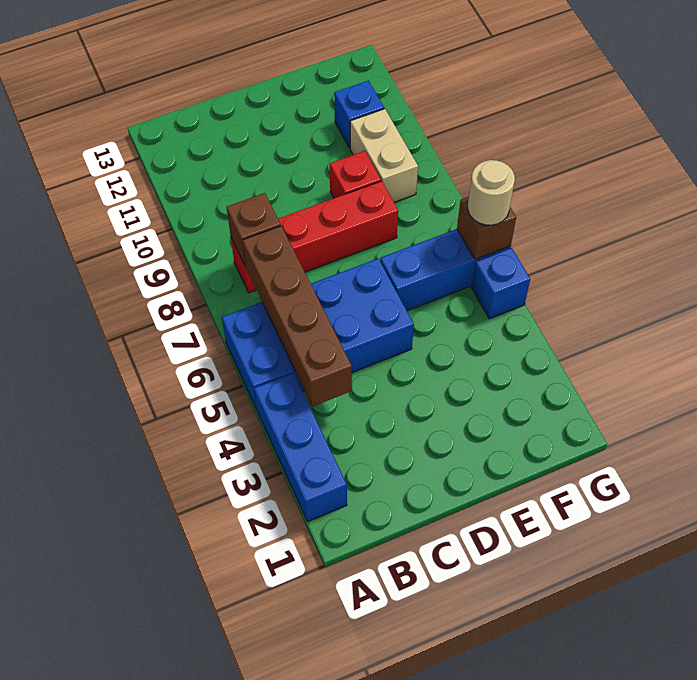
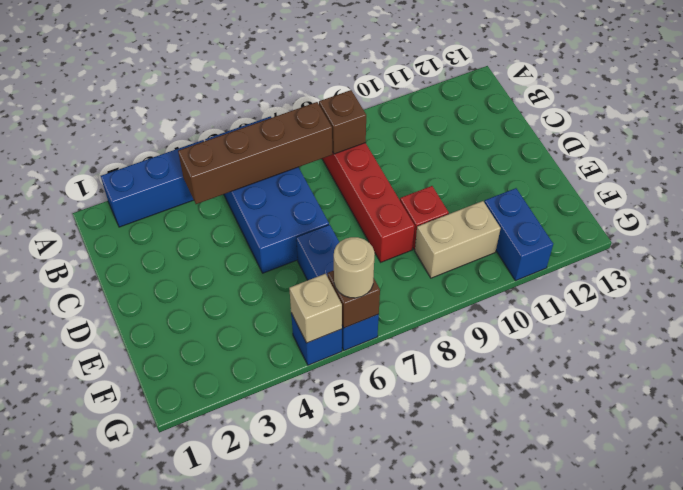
blue brick F11 level 1 -> blue brick F11:G11 level 1
none -> tan brick G5 level 2

